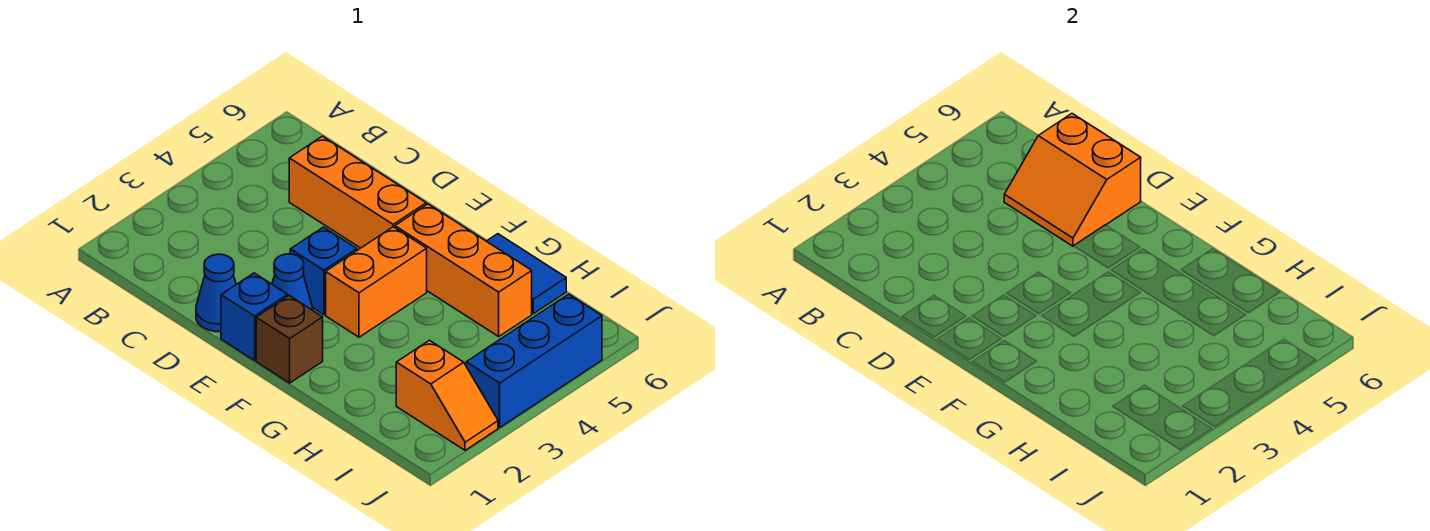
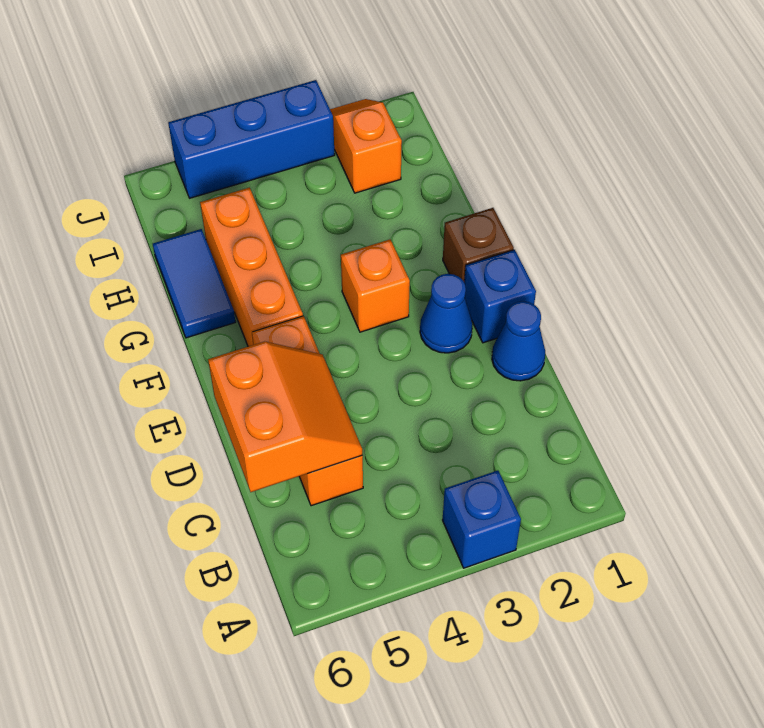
blue brick E3 level 1 -> blue brick A3 level 1
orange brick F3:F4 level 1 -> orange brick F3 level 1

